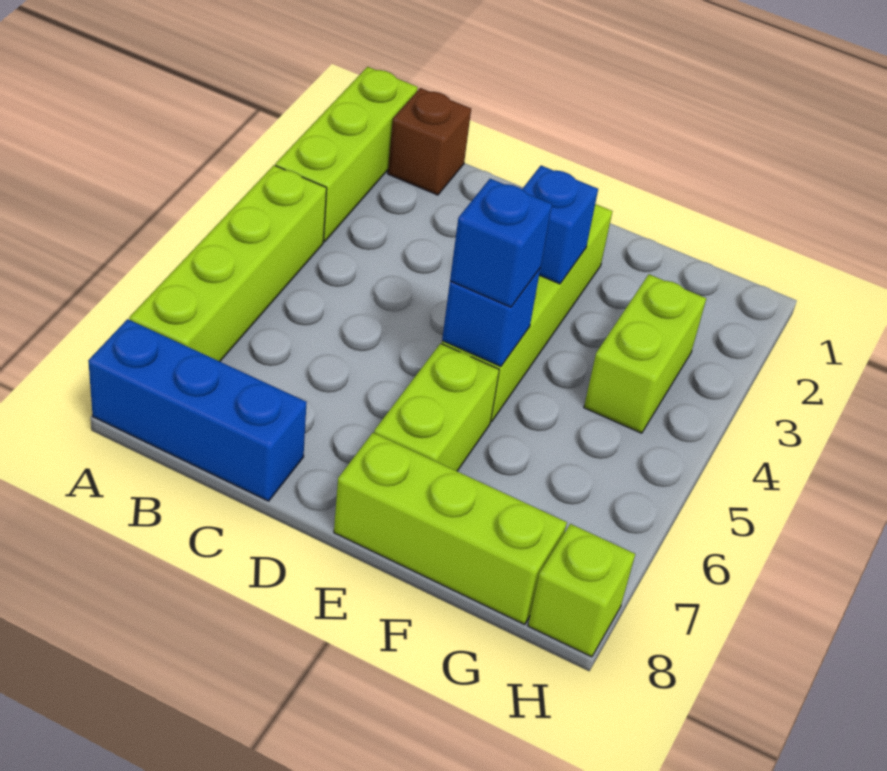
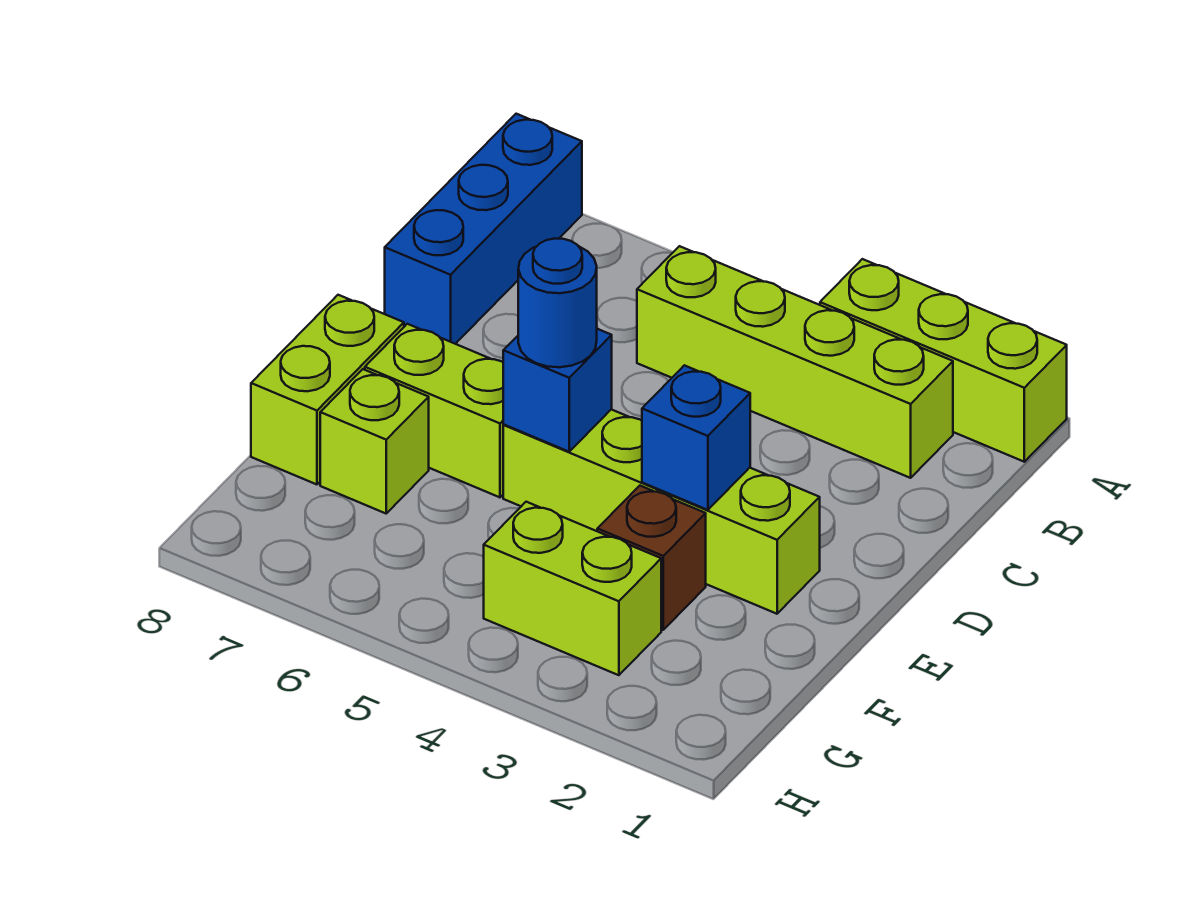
lime brick A4:A7 level 1 -> lime brick B2:B5 level 1
brown brick B1 level 1 -> brown brick F3 level 1
blue brick E5 level 3 -> blue round brick E5 level 3
lime brick E8:G8 level 1 -> lime brick E8:F8 level 1
lime brick H8 level 1 -> lime brick F7 level 1

